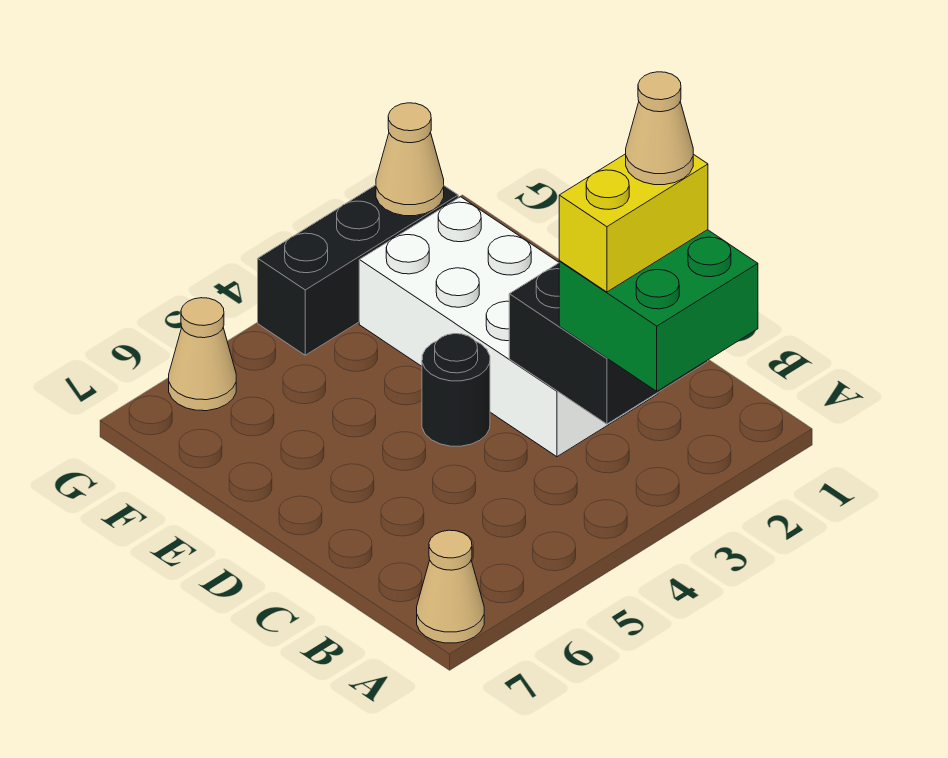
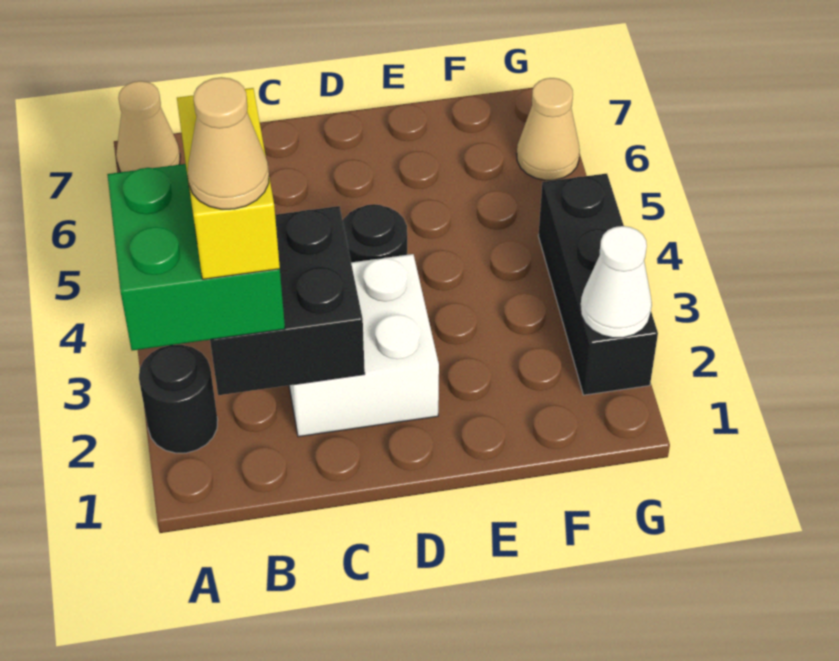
none -> black round brick A2 level 1
white brick C2:F3 level 1 -> white brick C2:D3 level 1
tan cone G2 level 2 -> white cone G2 level 2

